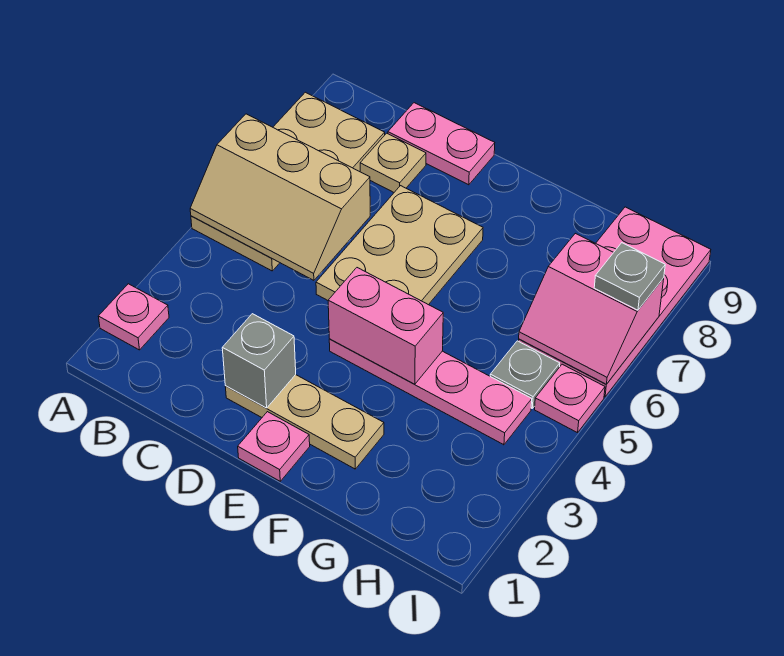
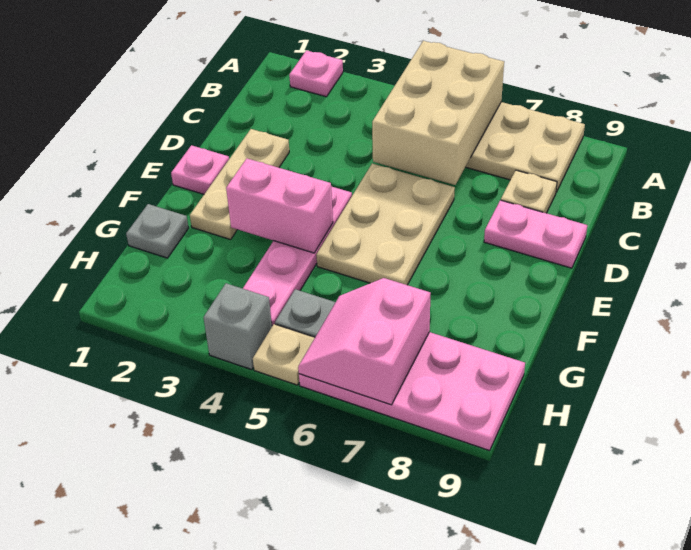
tan slope A5:C6 level 2 top 6 -> tan brick A5:C6 level 2
pink plate C9:D9 level 1 -> pink plate D8:D9 level 1
grey brick D2 level 2 -> grey brick I4 level 1
tan plate D5:E7 level 1 -> tan plate D5:F6 level 1
pink brick E4:F4 level 2 -> pink brick F3:F4 level 2
pink plate I5 level 1 -> tan plate I5 level 1
grey plate I7 level 3 -> grey plate G1 level 1

